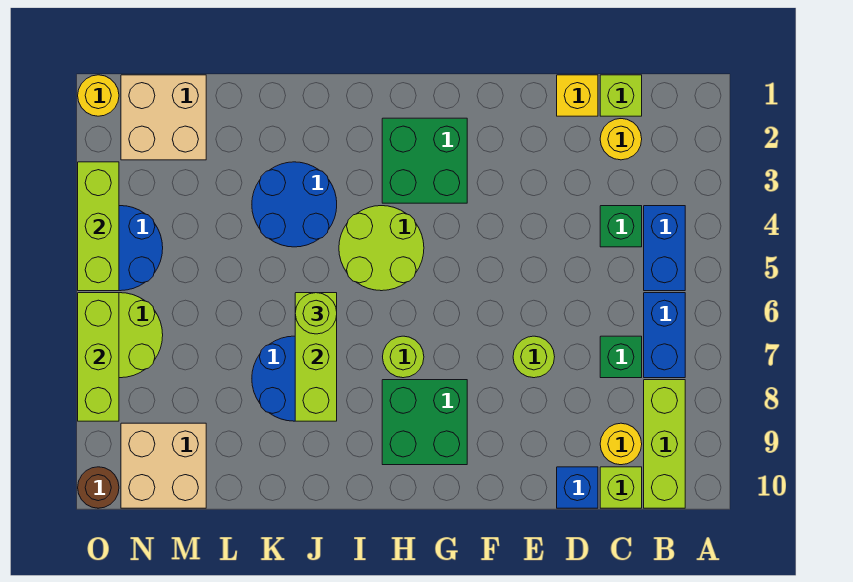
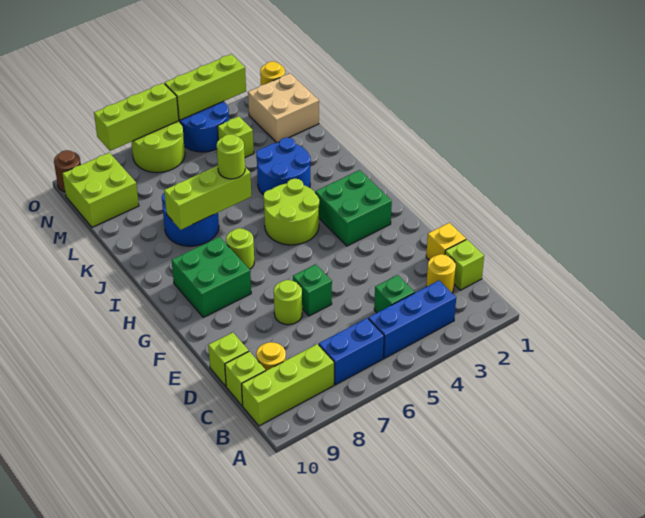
blue brick B4:B5 level 1 -> blue brick B3:B5 level 1
green brick C7 level 1 -> green brick E6 level 1
blue brick D10 level 1 -> lime brick D10 level 1
none -> lime brick M4 level 1
tan brick M9:N10 level 1 -> lime brick M9:N10 level 1

